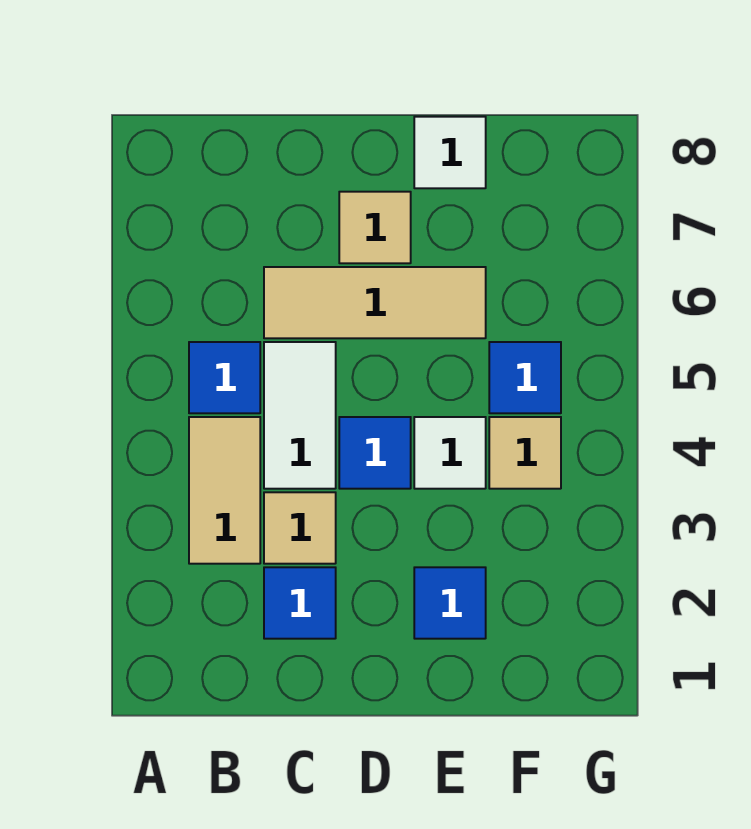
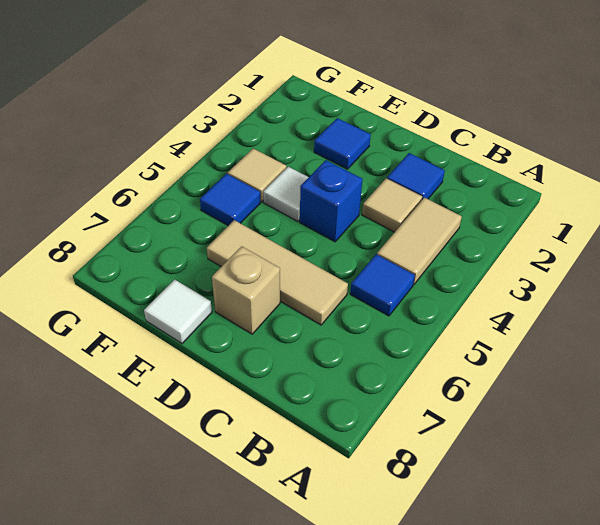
white tile C4:C5 level 1 -> none
blue tile D4 level 1 -> blue brick D4 level 1
tan tile D7 level 1 -> tan brick D7 level 1

